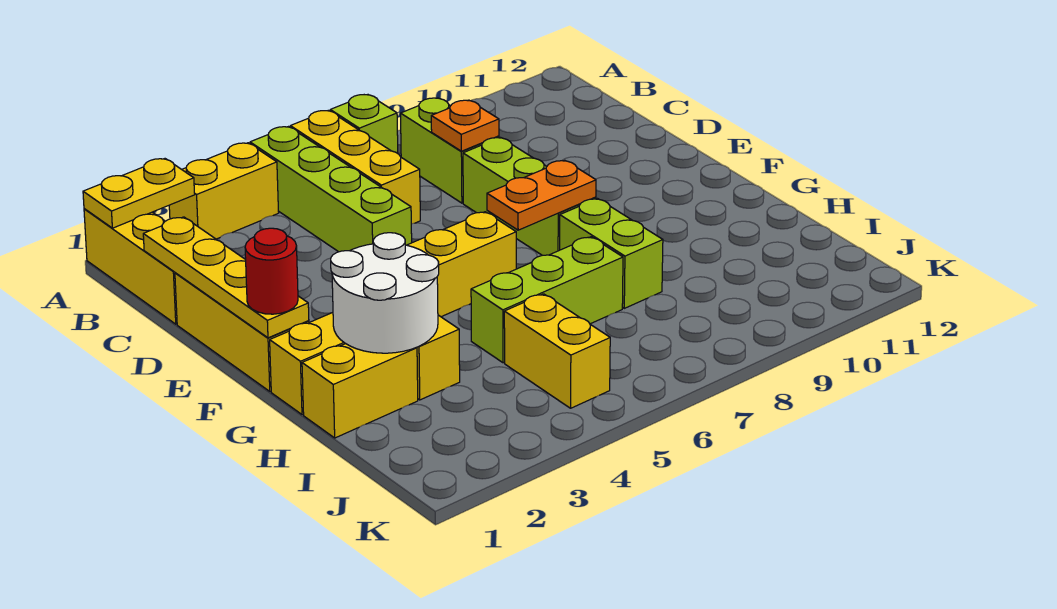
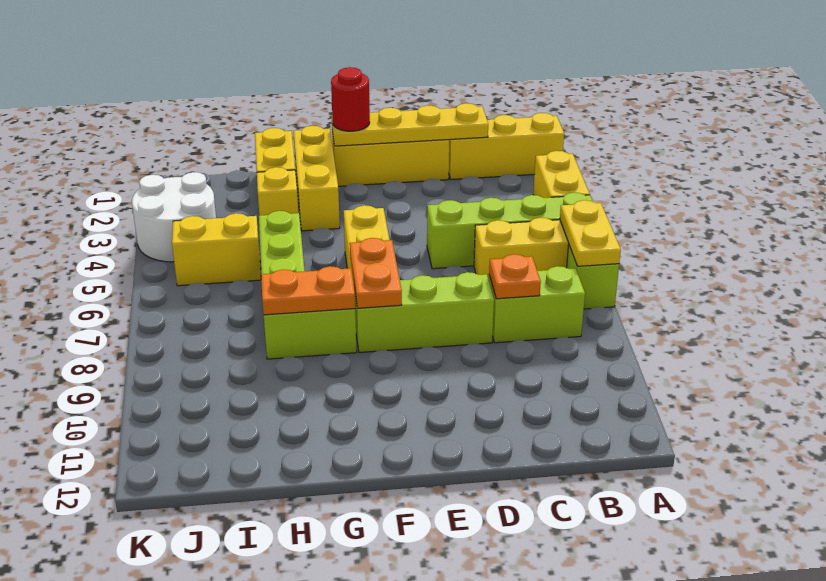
yellow plate A1:A2 level 2 -> yellow plate A6:A7 level 2
white round brick G2:H3 level 2 -> white round brick J3:K4 level 1
none -> orange plate G8:H8 level 2

